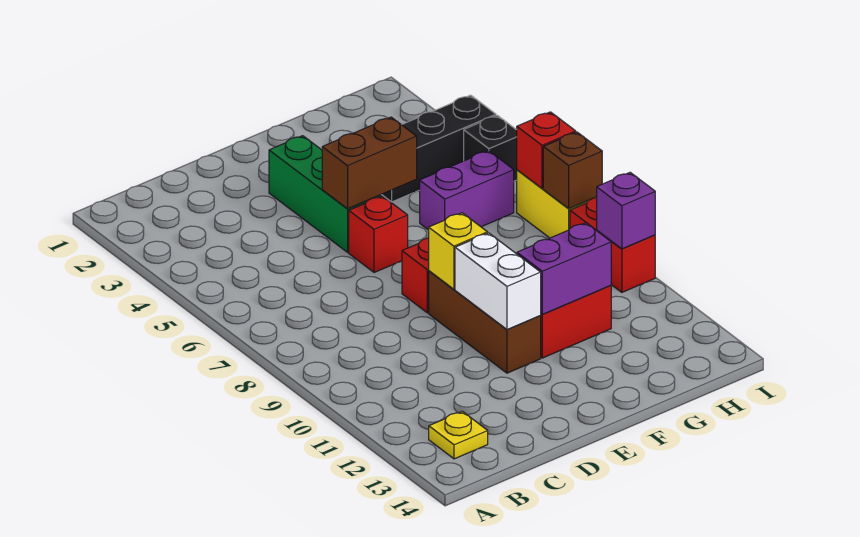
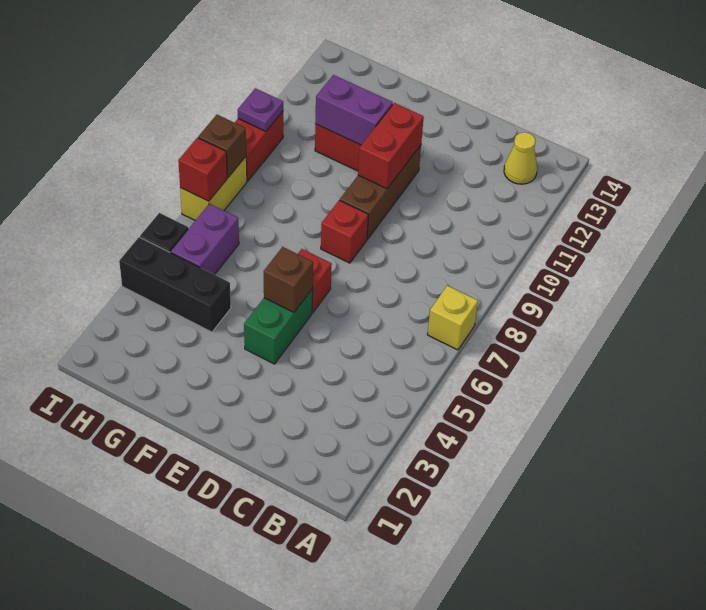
yellow plate B13 level 1 -> yellow cone B13 level 1
green brick E3:E5 level 1 -> green brick E4:E5 level 1
brown brick E5:F5 level 2 -> brown brick E5 level 2
yellow brick E9 level 2 -> yellow brick A7 level 1
white brick E10:E11 level 2 -> red brick E10:E11 level 2
purple brick G6:H6 level 1 -> purple brick H5:H6 level 1
purple brick I10 level 2 -> purple plate I10 level 2

